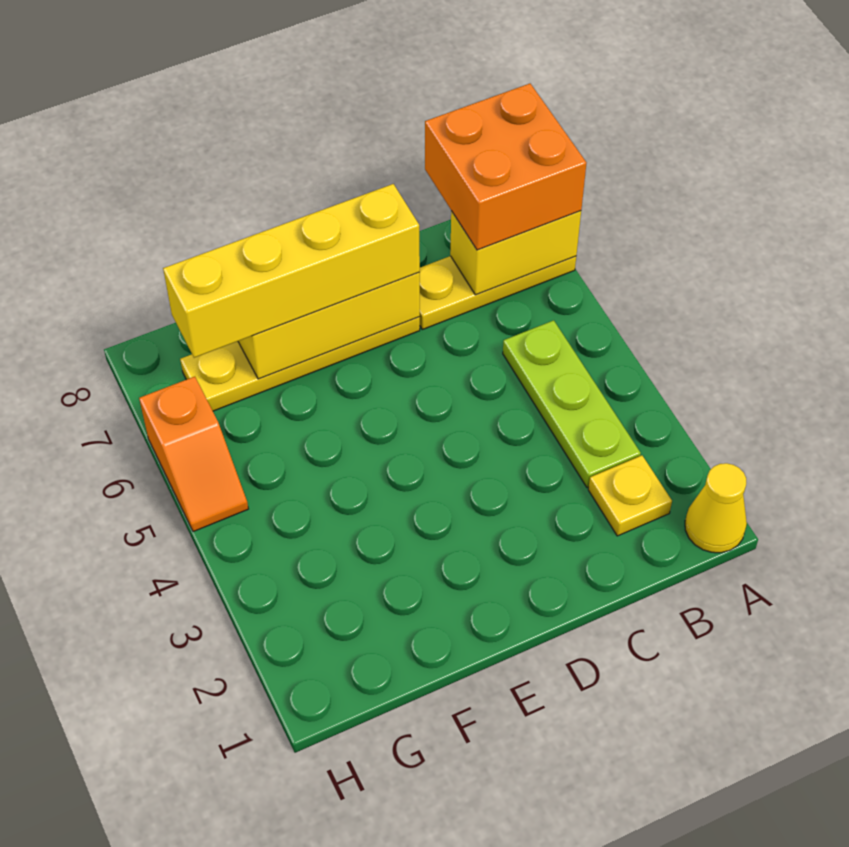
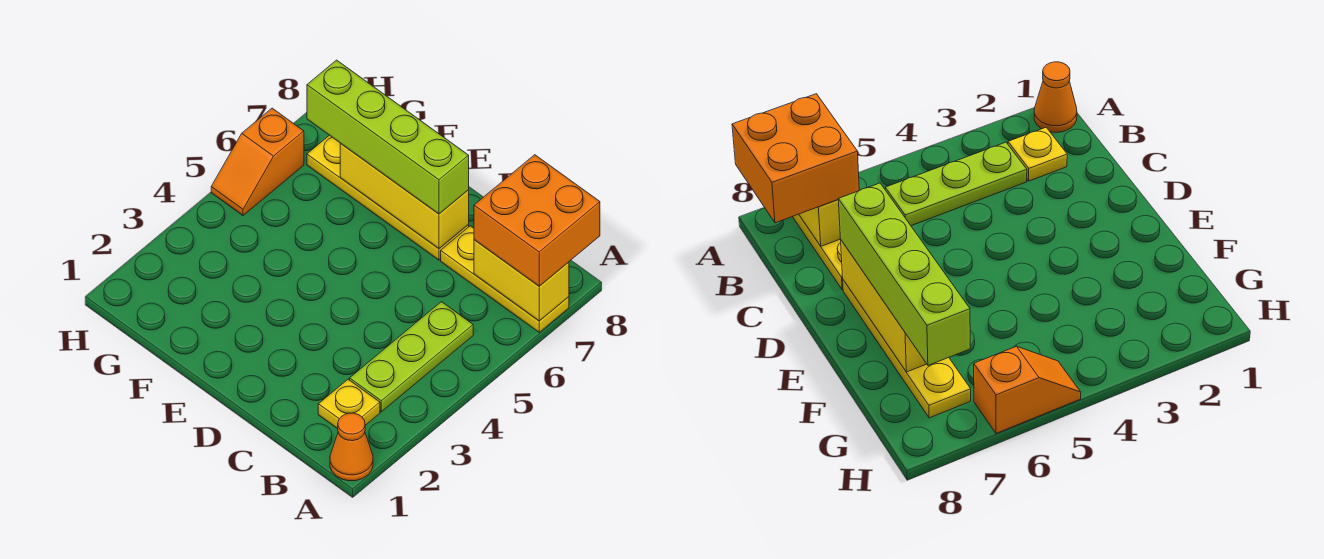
yellow cone A1 level 1 -> orange cone A1 level 1
yellow brick D7:G7 level 3 -> lime brick D7:G7 level 3

